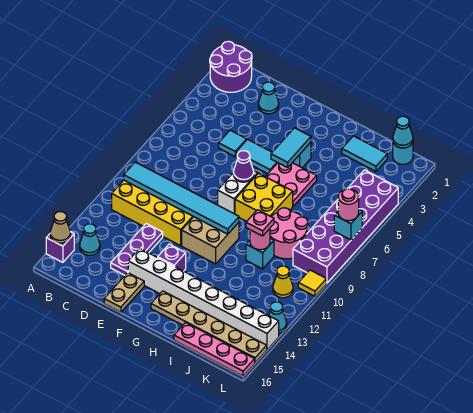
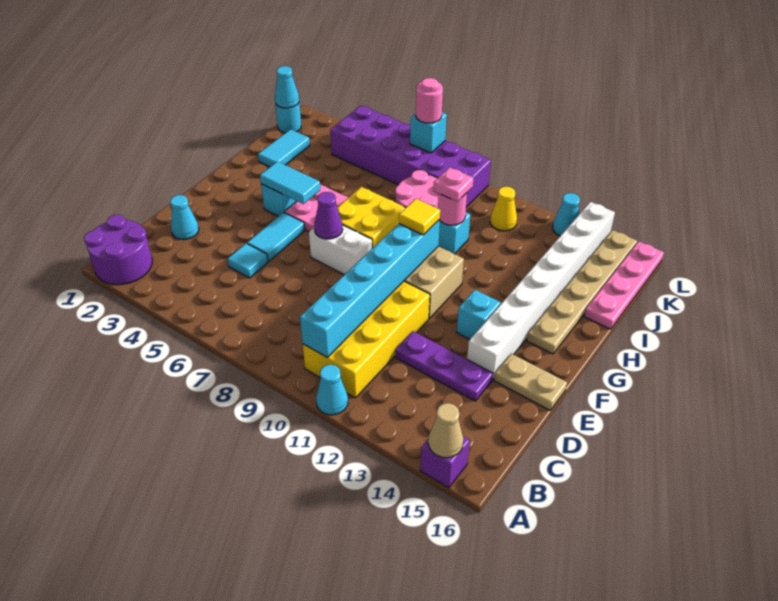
cyan tile B10:G10 level 2 -> cyan brick B10:G10 level 2
cyan cone B14 level 1 -> cyan cone A11 level 1
purple brick F13 level 1 -> cyan brick F13 level 1
yellow tile L10 level 1 -> yellow tile G10 level 3

